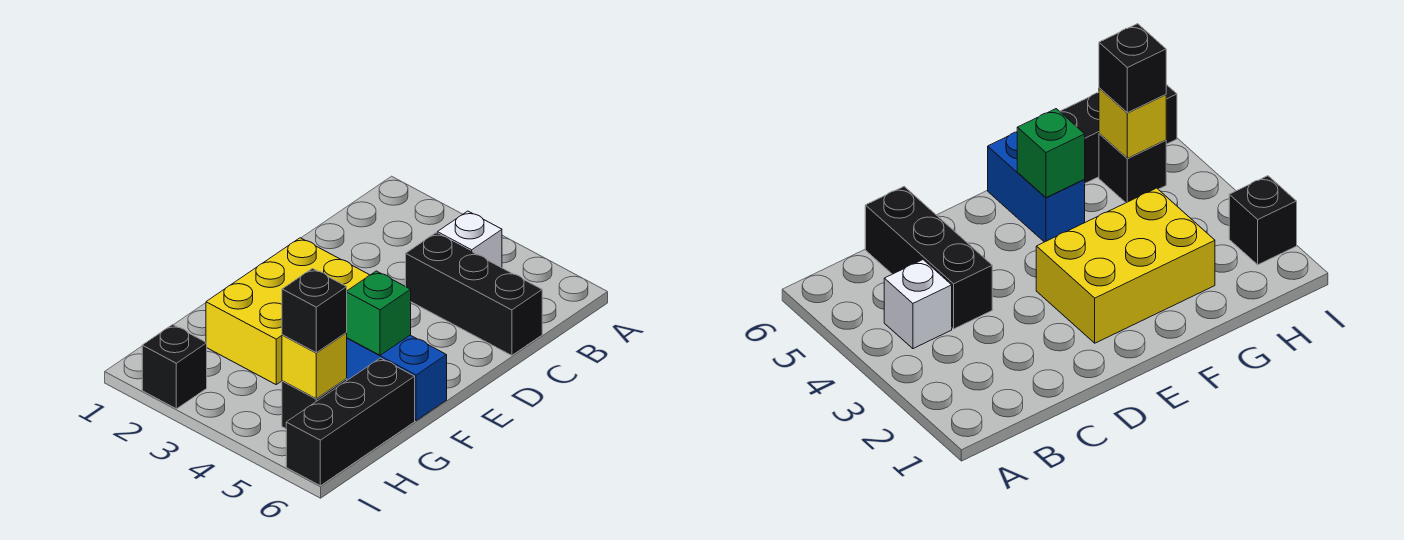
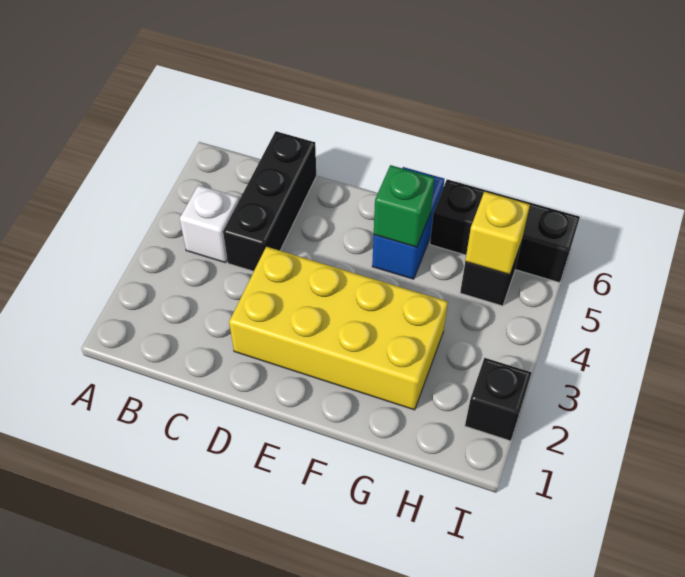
yellow brick E2:G3 level 1 -> yellow brick D2:G3 level 1
black brick H5 level 3 -> none

